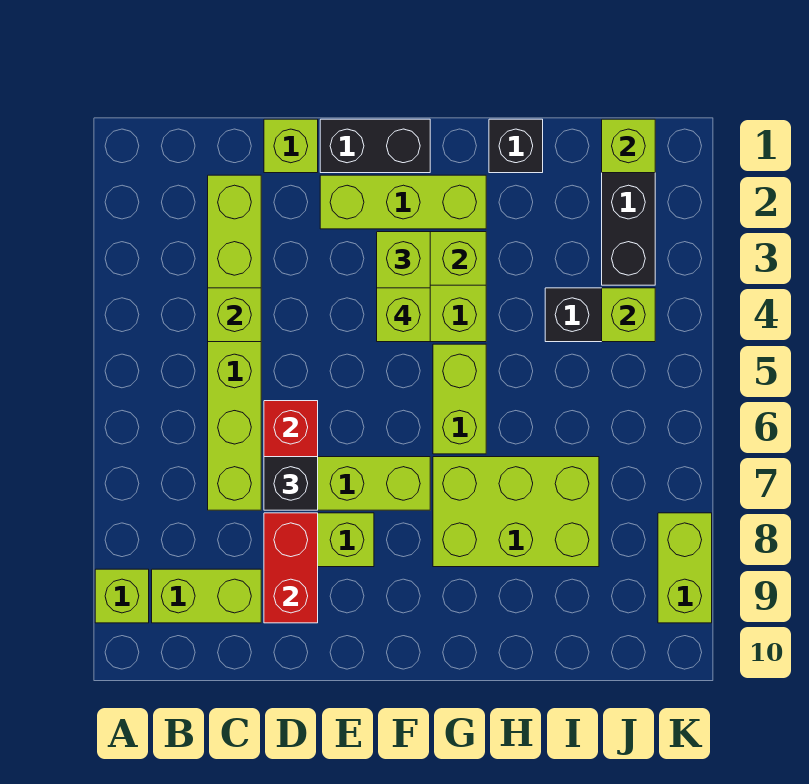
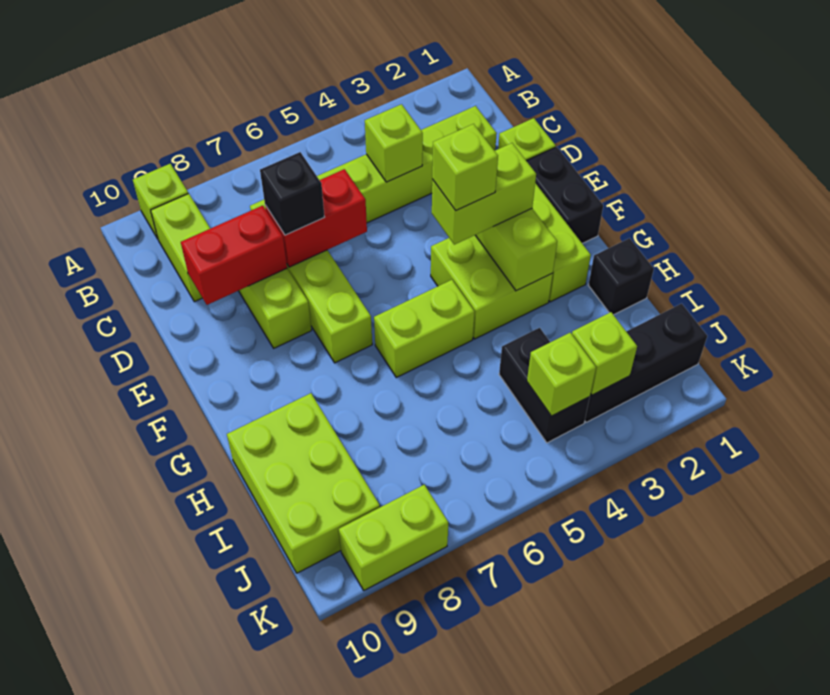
lime brick G7:I8 level 1 -> lime brick H9:J10 level 1
lime brick J1 level 2 -> lime brick J3 level 2

